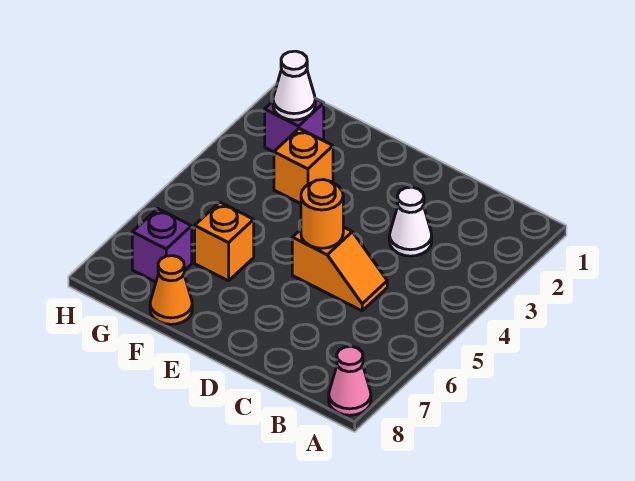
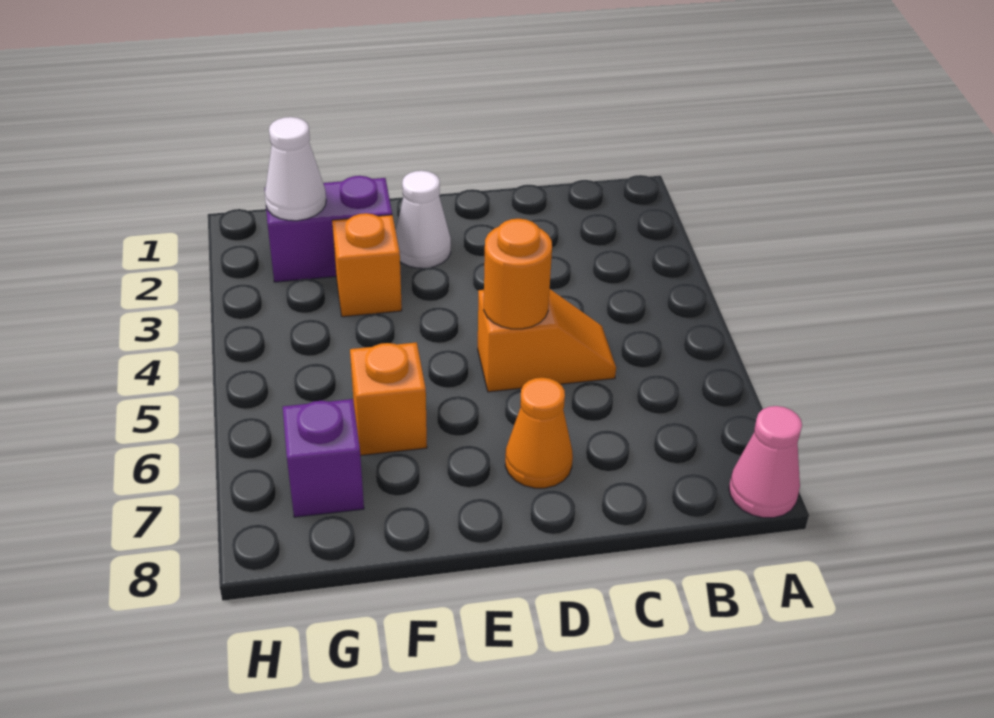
white cone C3 level 1 -> white cone E2 level 1
orange cone F8 level 1 -> orange cone D7 level 1
purple brick G2 level 1 -> purple brick F2:G2 level 1

